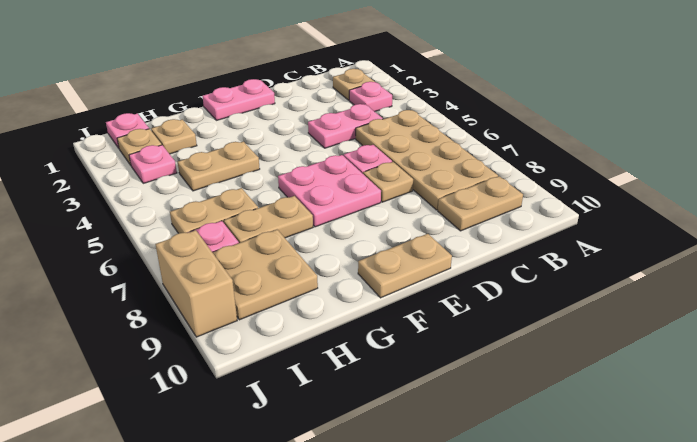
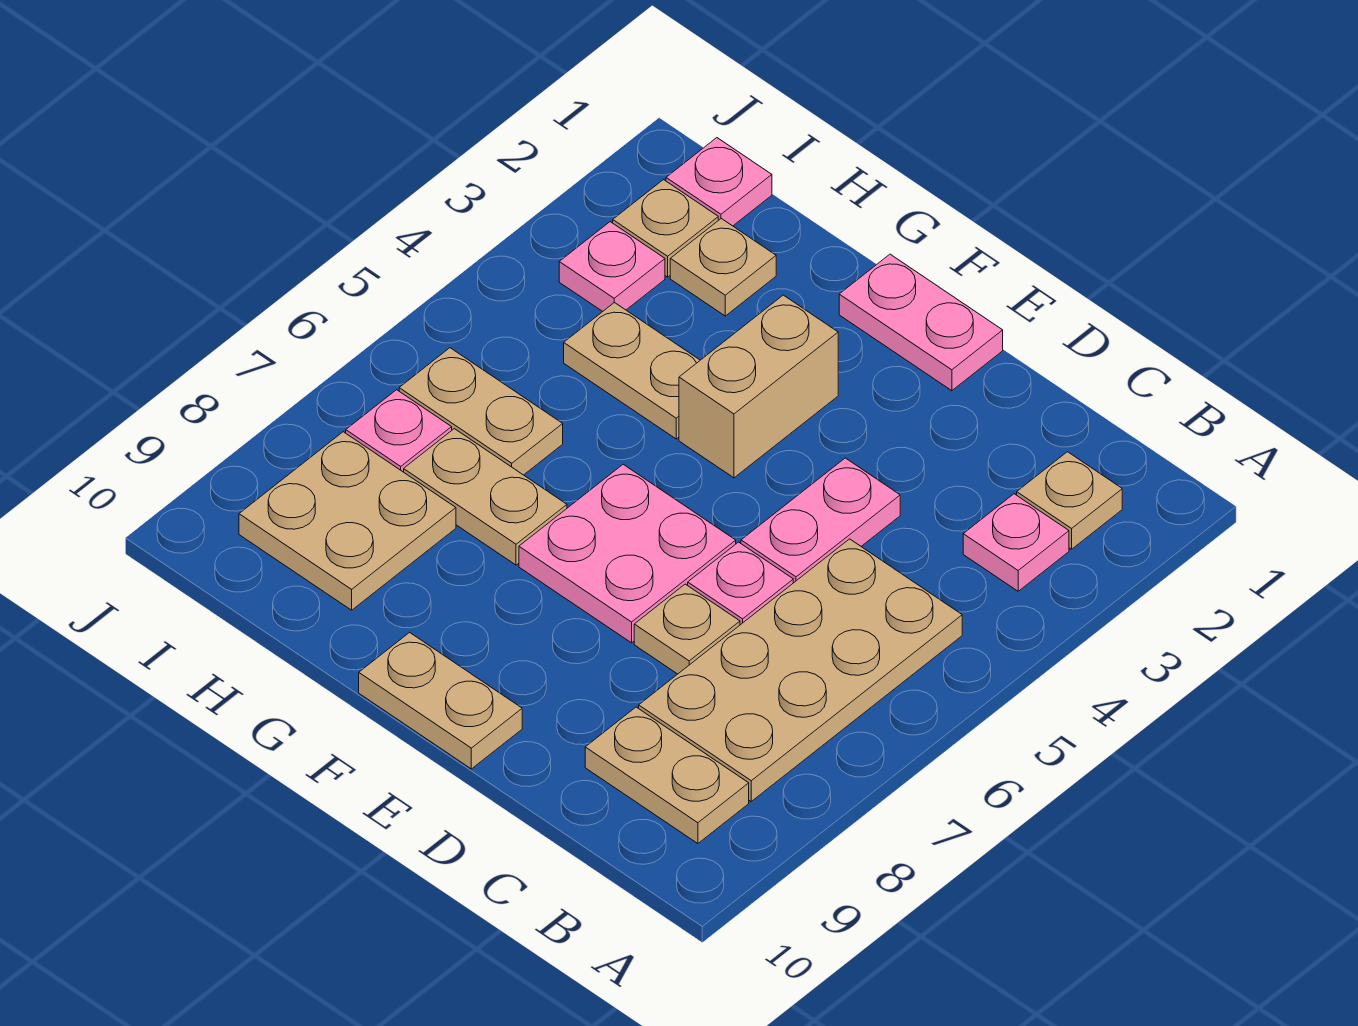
pink plate C4:D4 level 1 -> pink plate D4:D5 level 1
tan brick J8:J9 level 1 -> tan brick F3:F4 level 1

